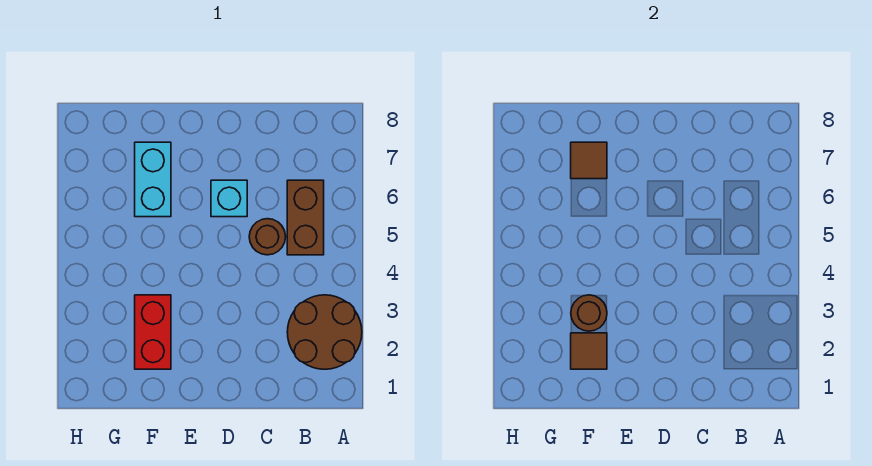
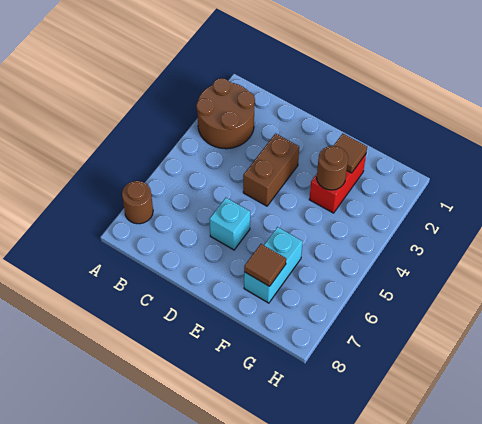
brown brick B5:B6 level 1 -> brown brick D3:D4 level 1
brown round brick C5 level 1 -> brown round brick A7 level 1

